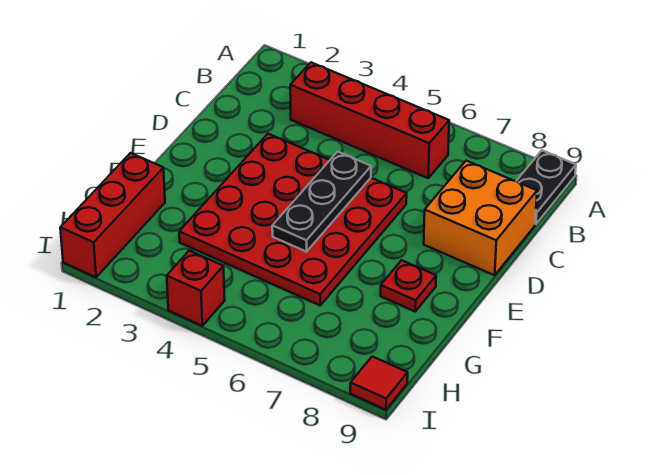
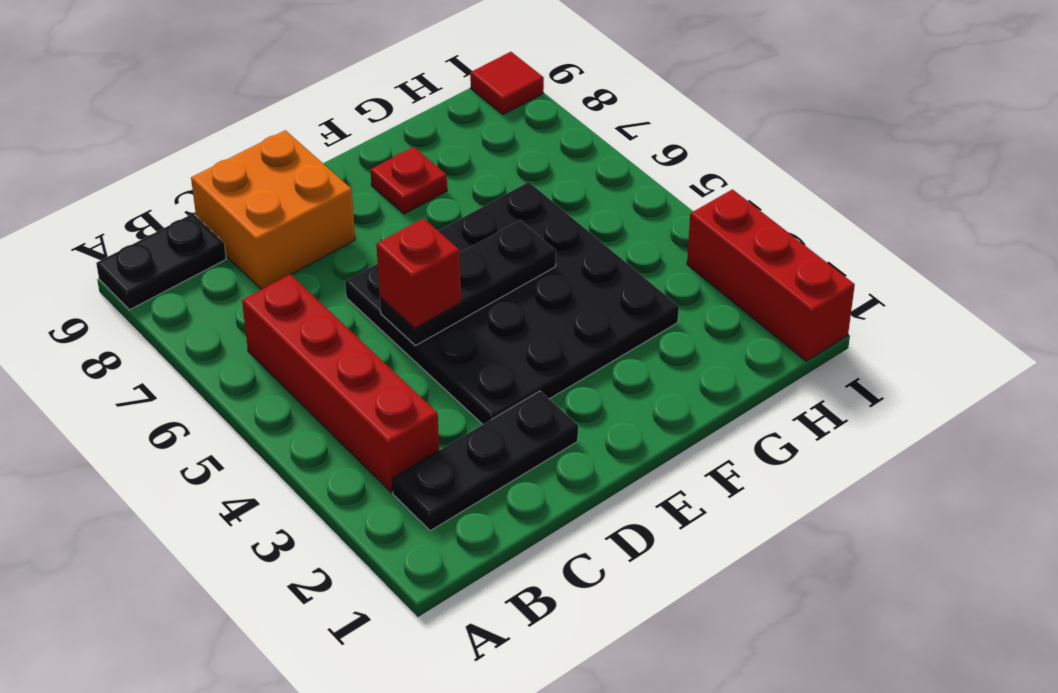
none -> black plate B2:D2 level 1
red plate D3:G6 level 1 -> black plate D3:G6 level 1
red brick G1:I1 level 1 -> red brick I1:I3 level 1
red brick I4 level 1 -> red brick D5 level 3

